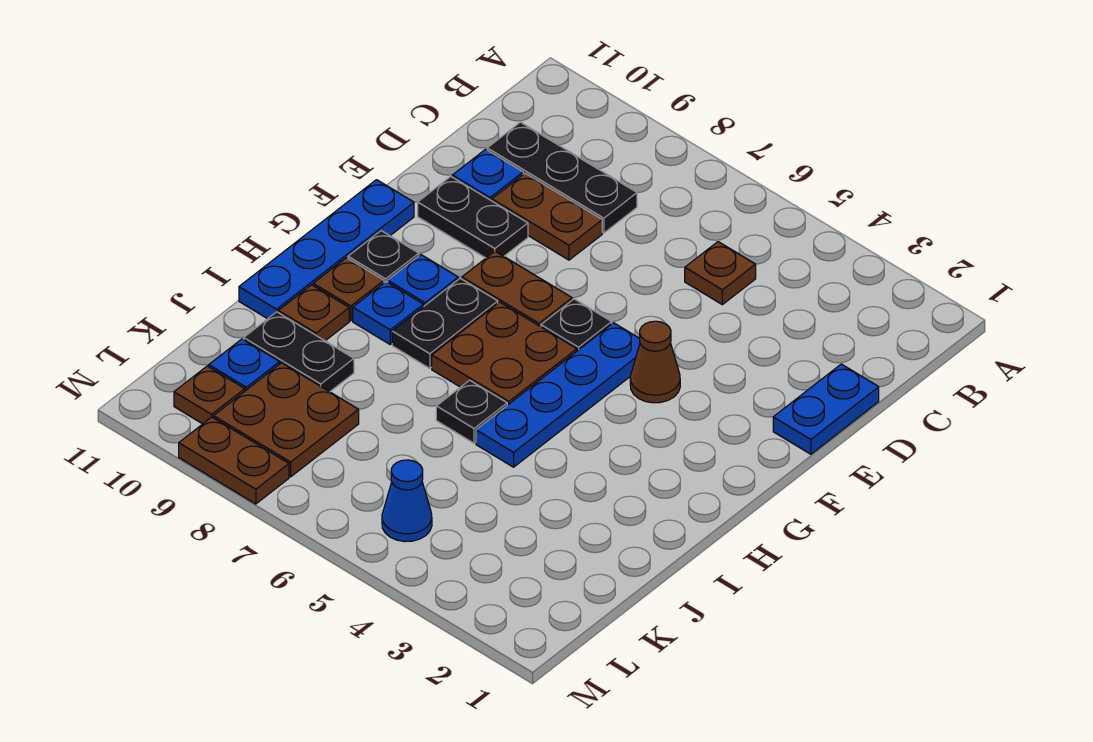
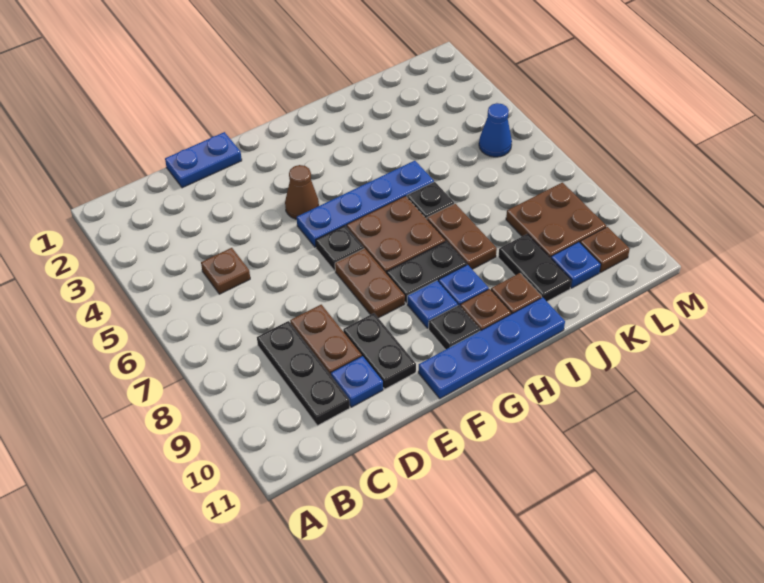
brown plate M8:M9 level 1 -> brown plate I7:I8 level 1

